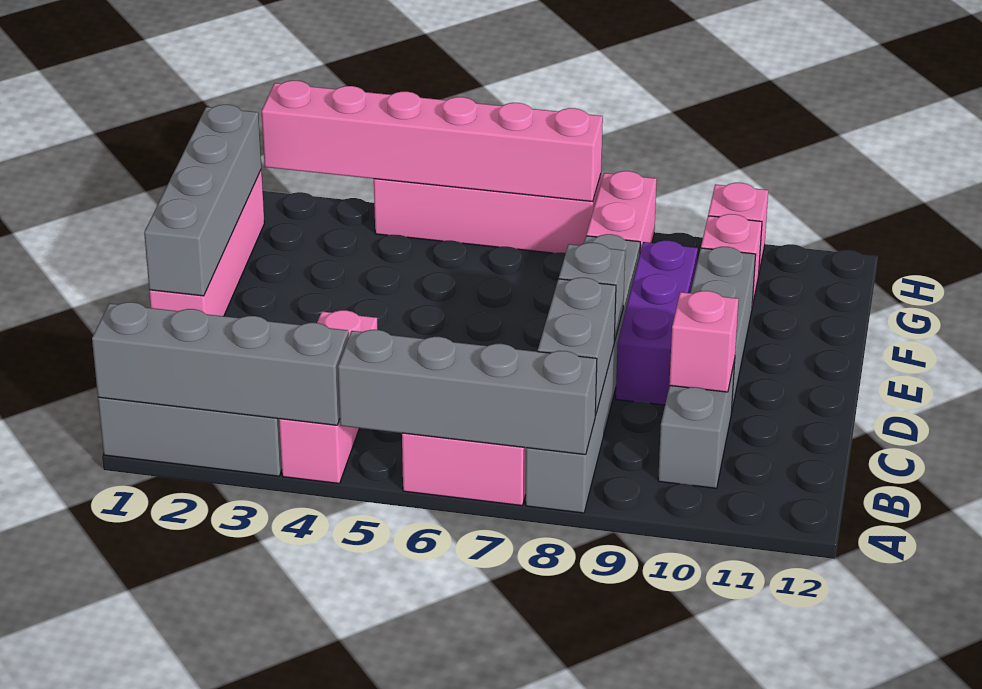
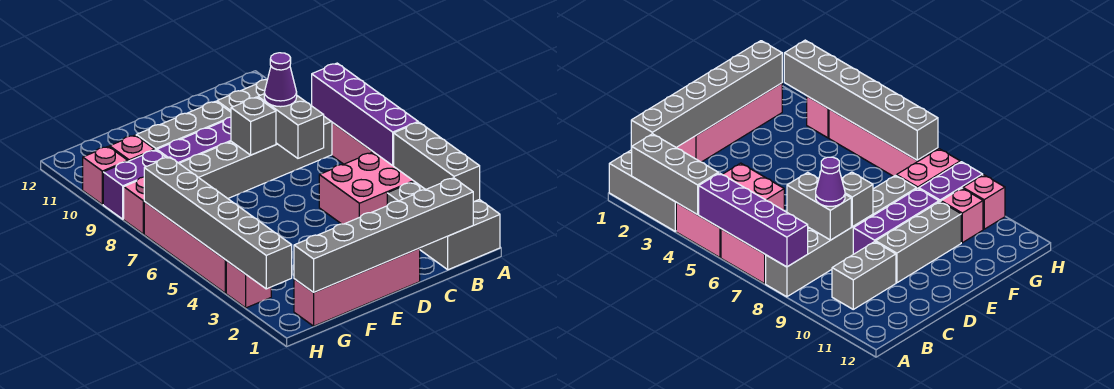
grey brick A1:A4 level 2 -> grey brick A2:A4 level 2
pink brick A4:C4 level 1 -> pink brick A4:C5 level 1
grey brick A5:A8 level 2 -> purple brick A5:A8 level 2
grey brick B8:C8 level 2 -> grey brick C7:C8 level 2
none -> purple cone C8 level 3
pink brick C10 level 2 -> pink brick H3 level 1
grey brick D1:G1 level 2 -> grey brick B1:G1 level 2
none -> purple brick G9:H9 level 1
pink brick H2:H7 level 2 -> grey brick H2:H7 level 2

